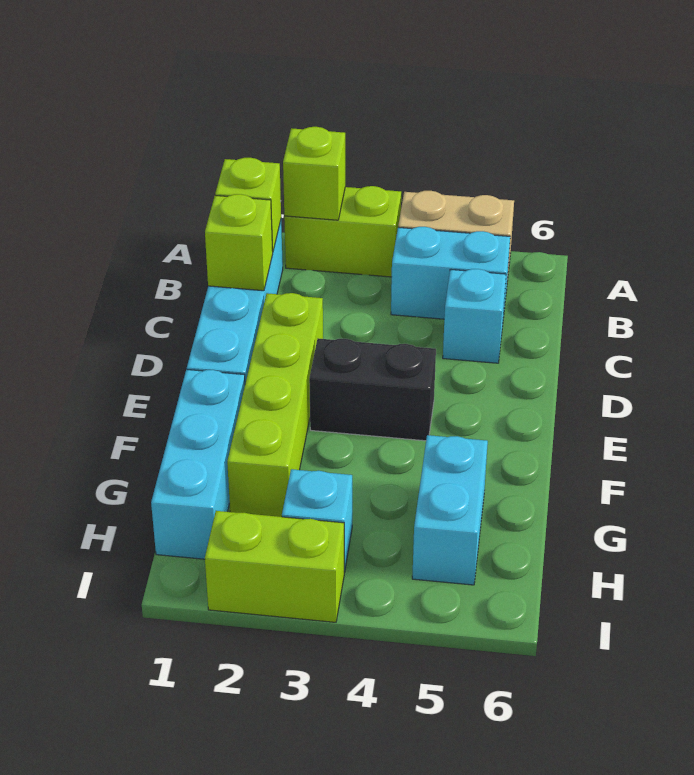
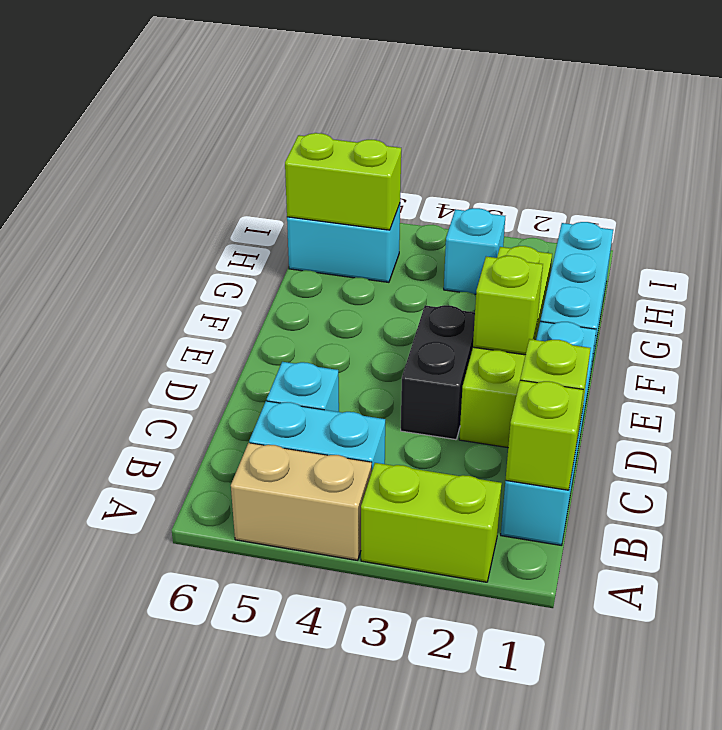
lime brick A2 level 2 -> lime brick E2 level 2
black brick E3:E4 level 1 -> black brick D3:E3 level 1
cyan brick G5:H5 level 1 -> cyan brick H5:H6 level 1
lime brick I2:I3 level 1 -> lime brick H5:H6 level 2

